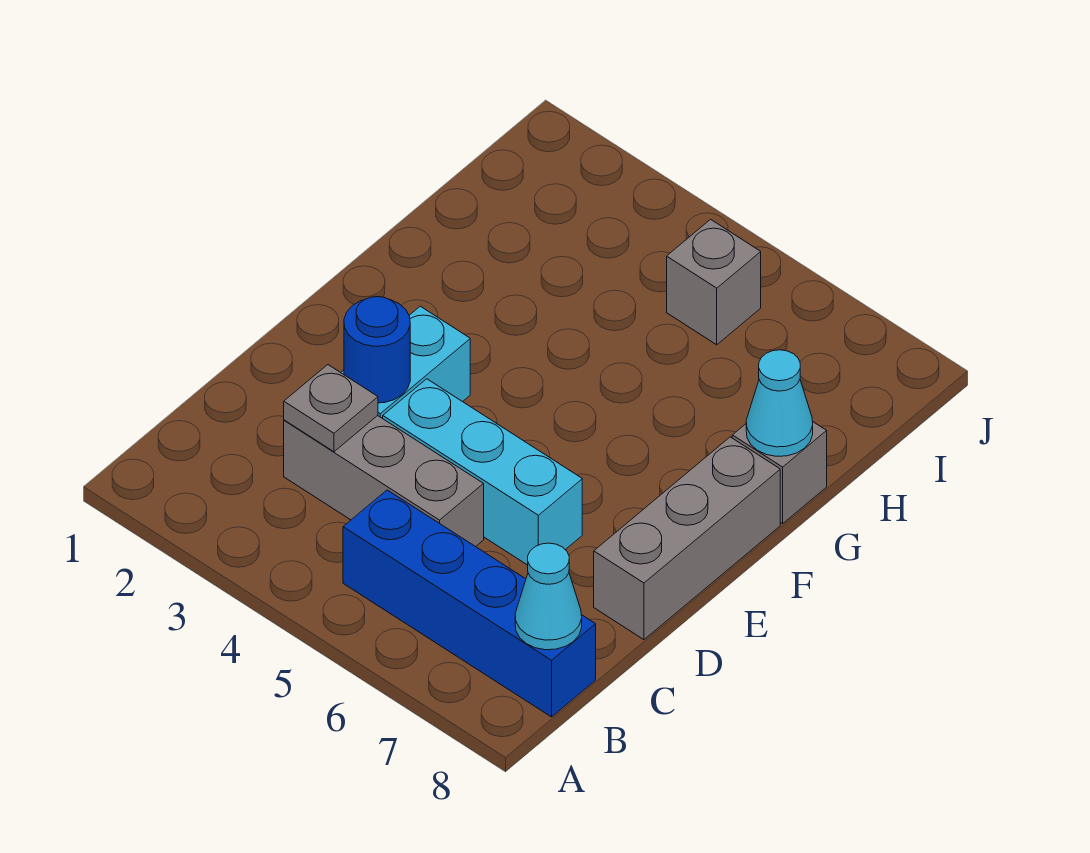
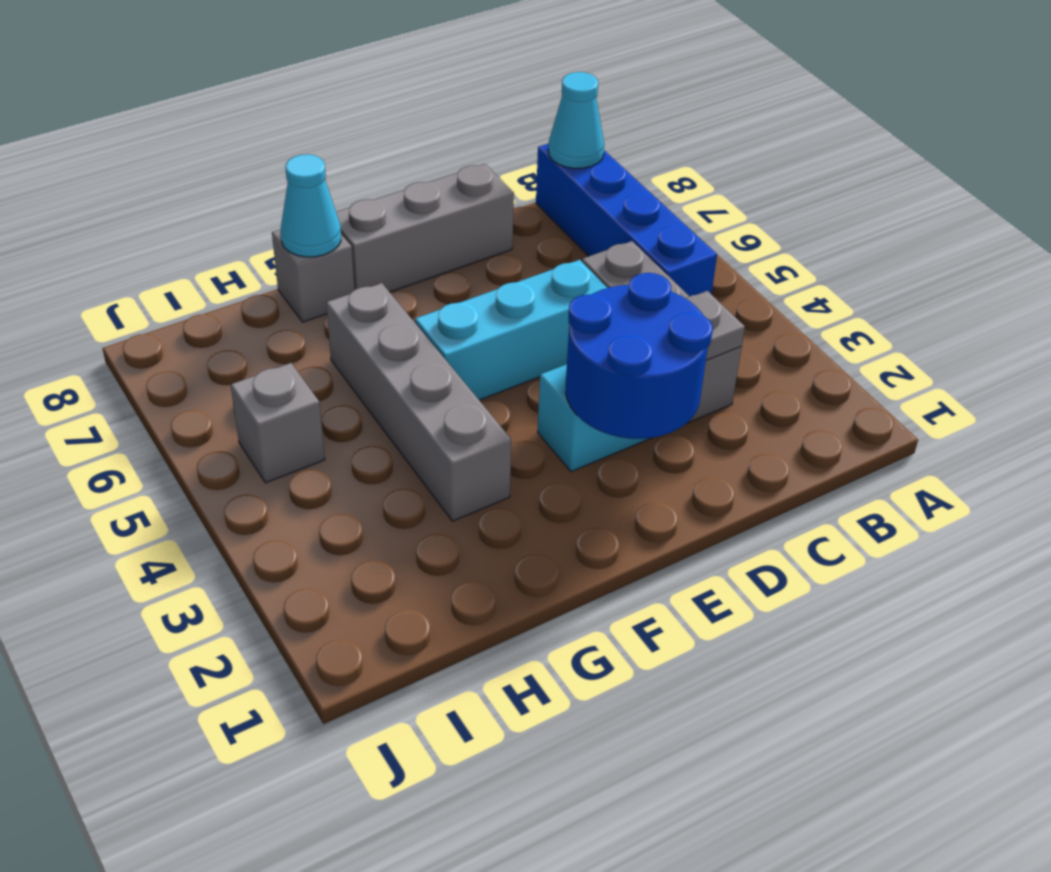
blue round brick D3 level 2 -> blue round brick D2:E3 level 2
cyan brick D4:D6 level 1 -> cyan brick D5:F5 level 1
none -> grey brick G3:G6 level 1

